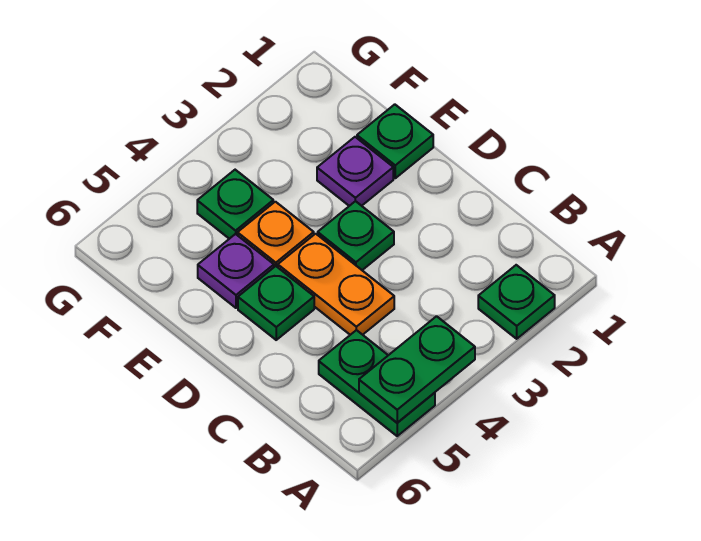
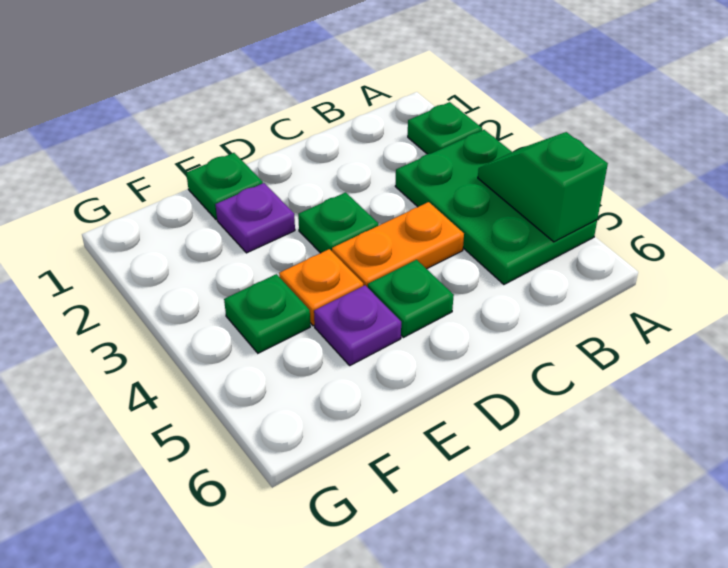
green plate A4:A5 level 2 -> green slope A4:A5 level 2 top 5
green plate A5:B5 level 1 -> green plate A3:B5 level 1

